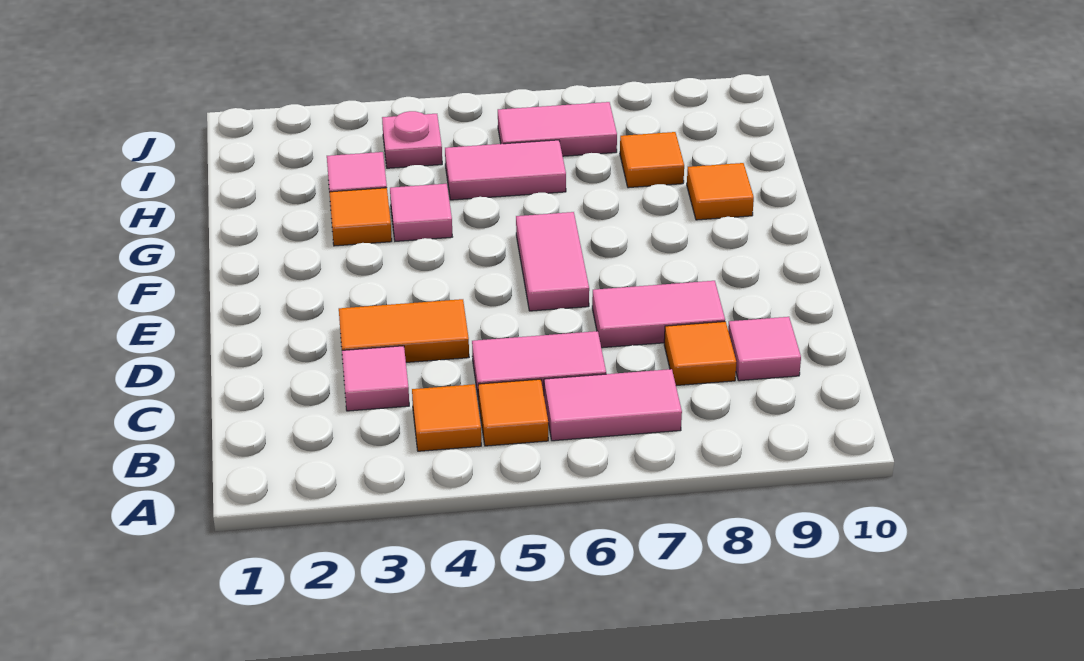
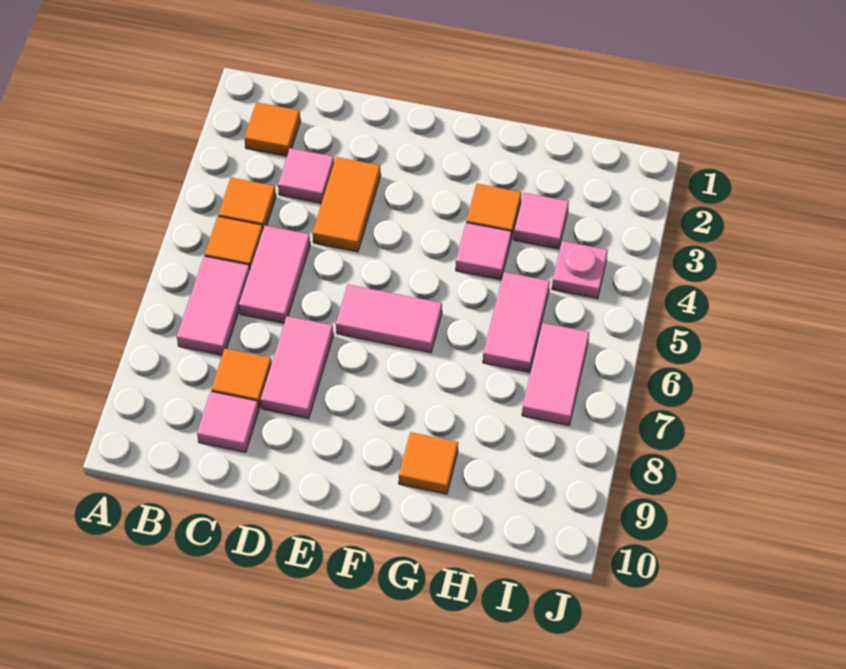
orange tile H8 level 1 -> orange tile B2 level 1

